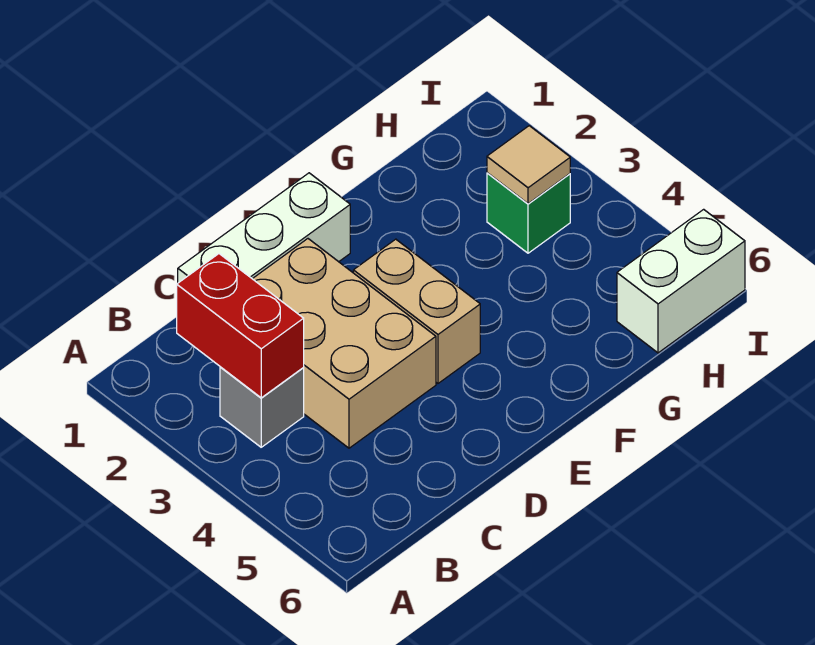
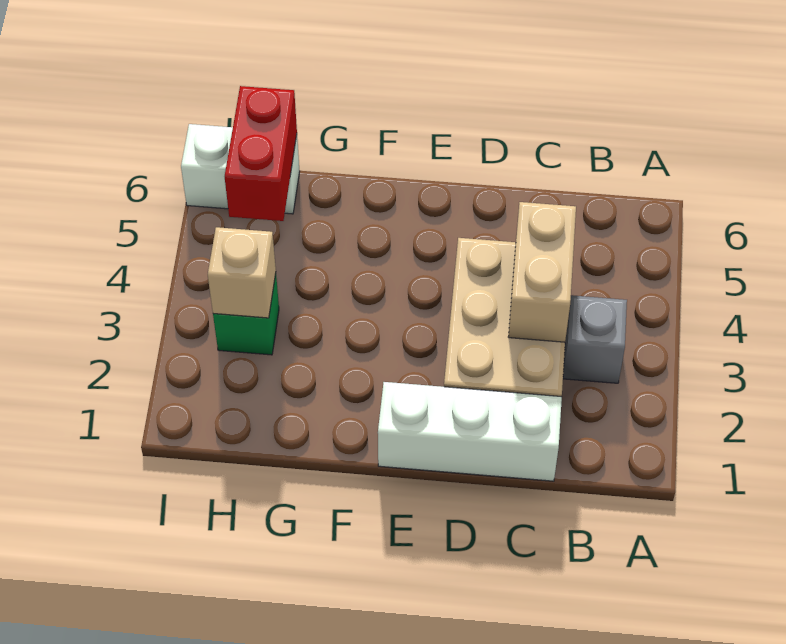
red brick B2:B3 level 2 -> red brick H5:H6 level 2
tan brick E3:E4 level 1 -> tan brick C3:C4 level 2
tan tile H3 level 2 -> tan brick H3 level 2

